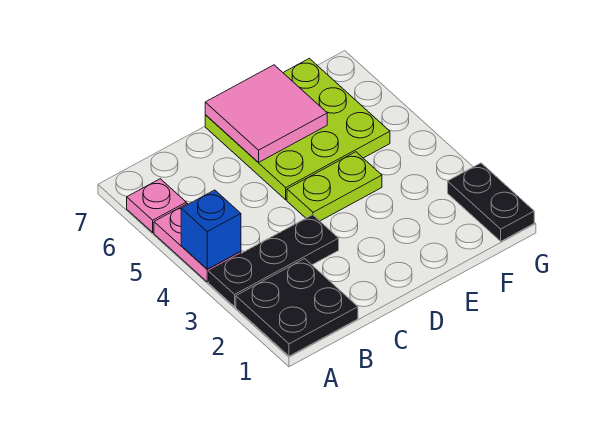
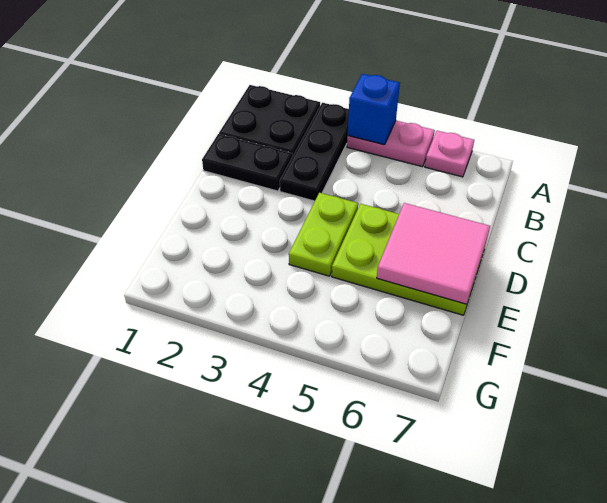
lime plate D5:F7 level 1 -> lime plate D5:E7 level 1
black plate G1:G2 level 1 -> black plate C1:C2 level 1

